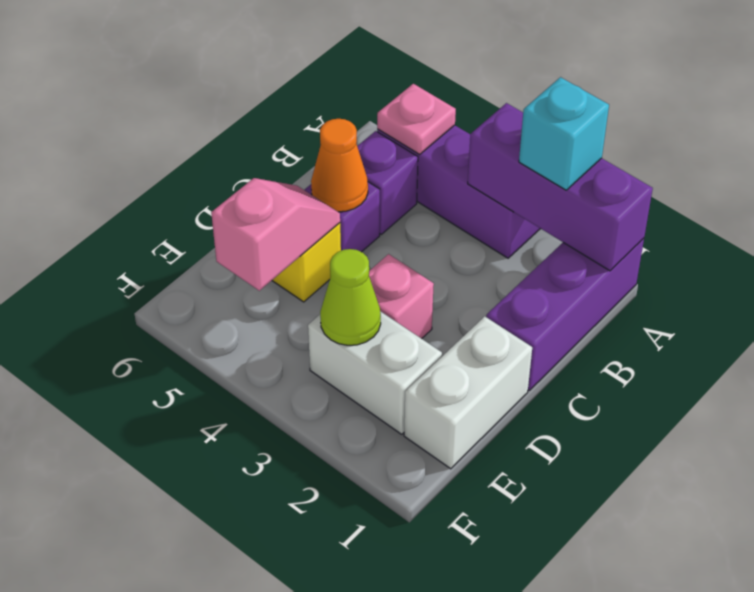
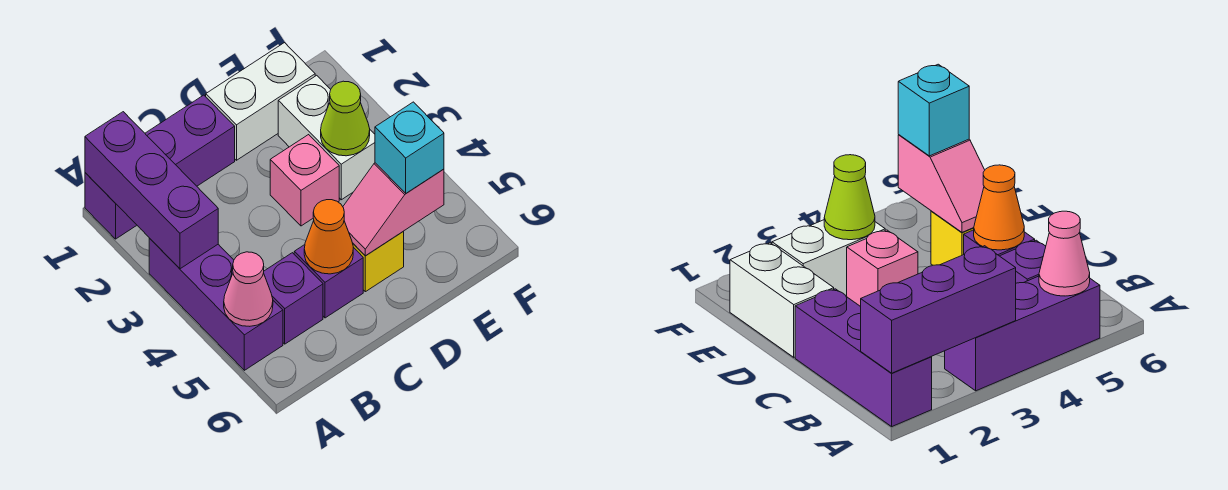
cyan brick A2 level 3 -> cyan brick E5 level 3
pink plate A5 level 2 -> pink cone A5 level 2

